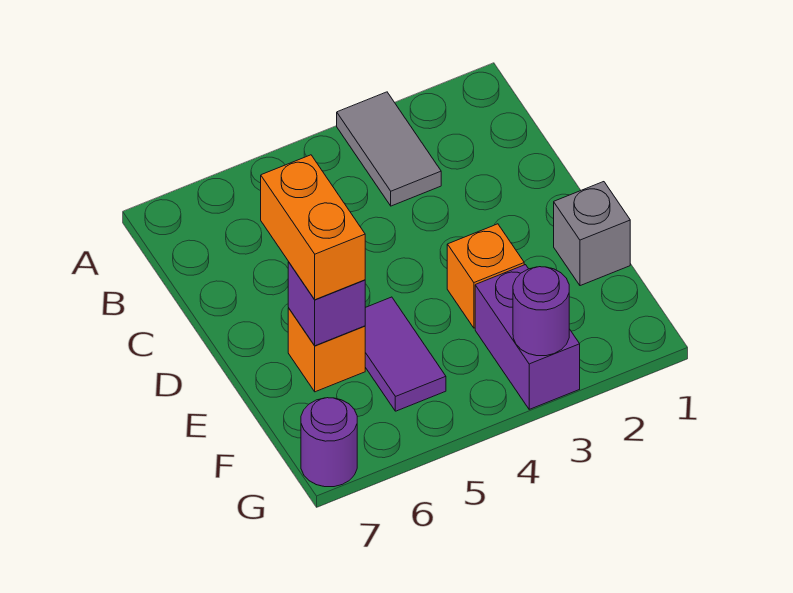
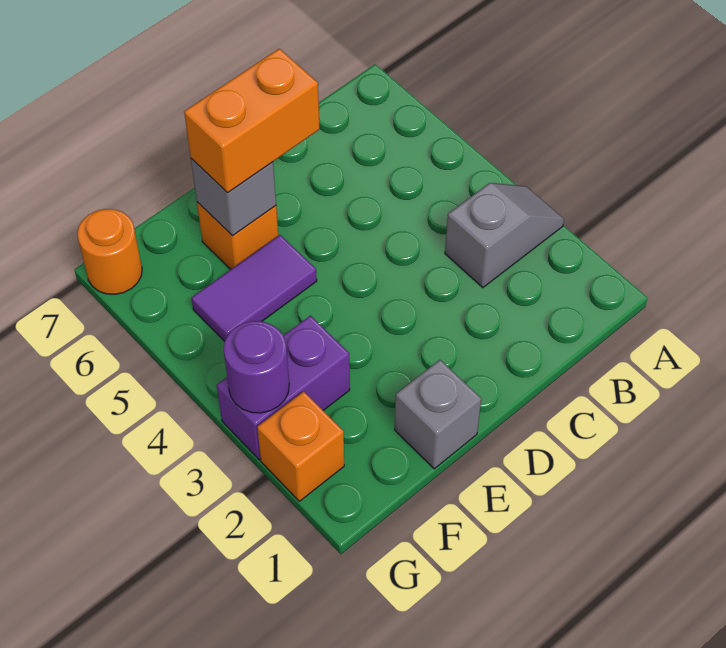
grey tile A3:B3 level 1 -> grey slope A3:B3 level 1 top B
orange brick E3 level 1 -> orange brick G2 level 1
purple brick E6 level 2 -> grey brick E6 level 2
purple round brick G7 level 1 -> orange round brick G7 level 1

